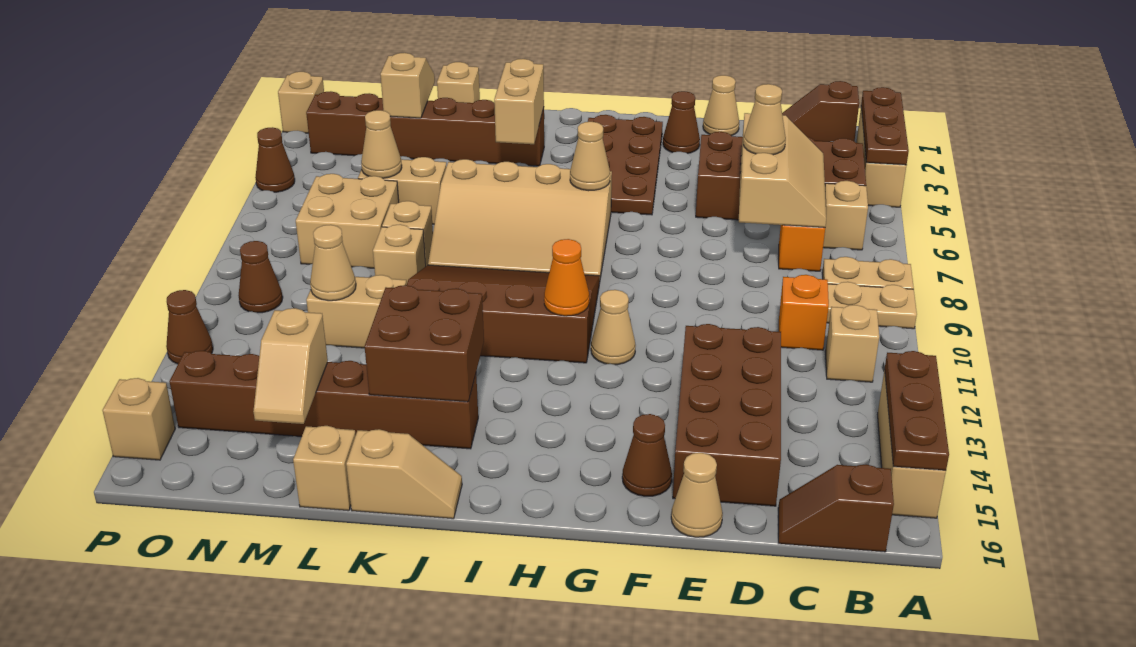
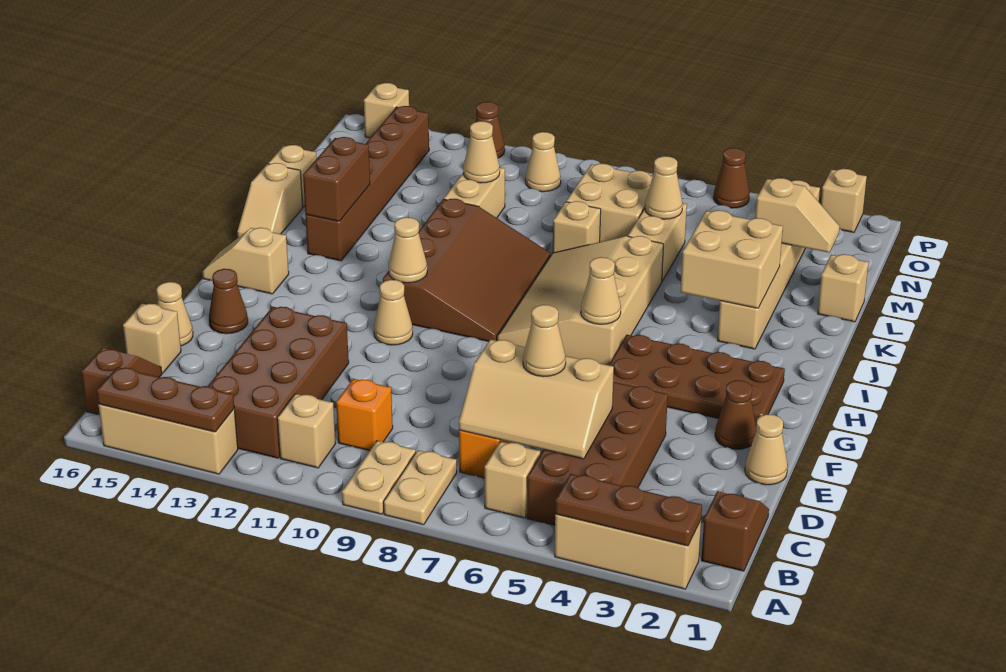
brown brick D12:E15 level 1 -> brown brick B12:E13 level 1
orange cone H11 level 2 -> tan cone H11 level 2
brown brick J3:O3 level 1 -> tan brick J3:O3 level 1
tan brick J3:J4 level 2 -> tan brick J3:K4 level 2
brown brick J13:K14 level 2 -> brown brick J14:K14 level 2
tan brick L9 level 1 -> tan brick D16 level 1
tan slope M14:M15 level 2 top 14 -> tan slope H15:H16 level 1 top 15
brown cone O10 level 1 -> tan cone O10 level 1

